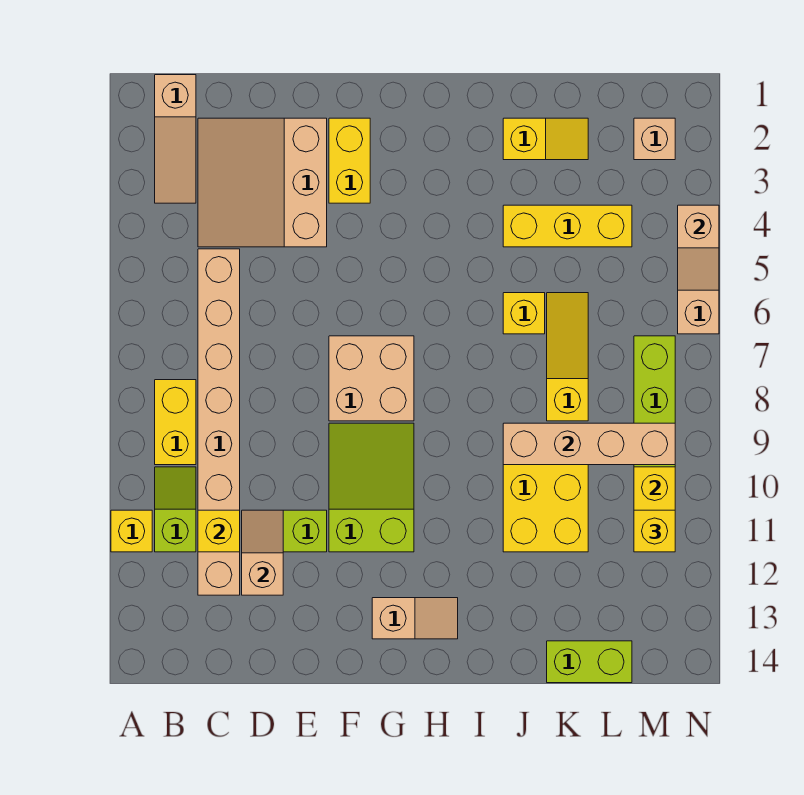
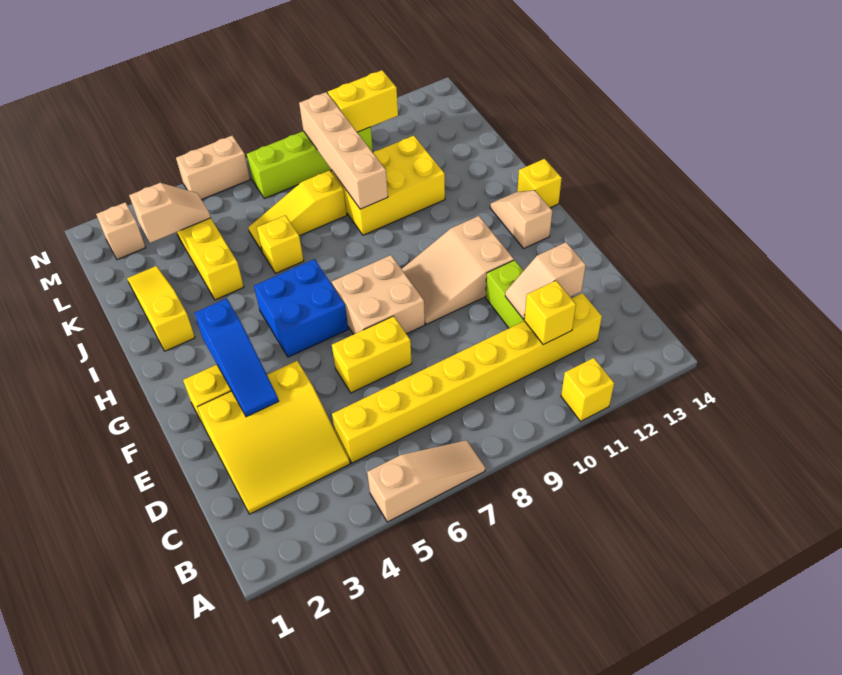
tan slope B1:B3 level 1 top 1 -> tan slope A5:A7 level 1 top 5
yellow brick B8:B9 level 1 -> yellow brick E6:E7 level 1
lime slope B10:B11 level 1 top 11 -> none
tan slope C2:E4 level 1 top E -> yellow slope C2:E4 level 1 top E
tan brick C5:C12 level 1 -> yellow brick C5:C12 level 1
none -> blue slope E3:G3 level 2 top G
lime slope F9:G11 level 1 top 11 -> tan slope F9:G11 level 1 top 11
none -> blue brick G5:H6 level 1
yellow slope J2:K2 level 1 top J -> yellow slope I2:K2 level 1 top I
lime brick K14:L14 level 1 -> none
yellow brick M11 level 3 -> yellow brick H14 level 1
tan slope N4:N5 level 2 top 4 -> tan slope L3:L4 level 2 top 3

